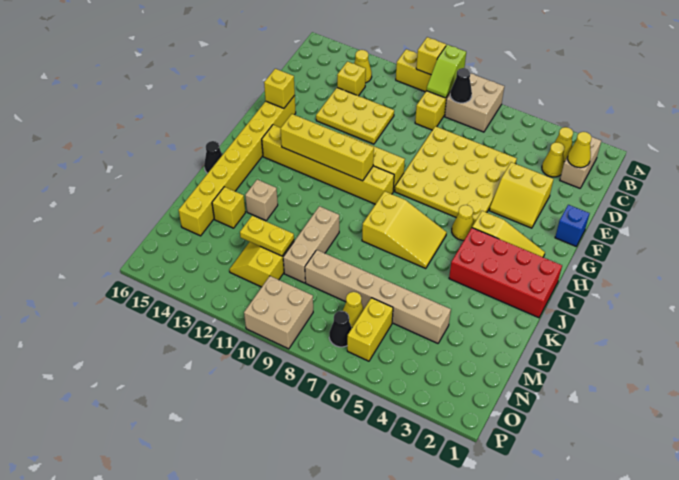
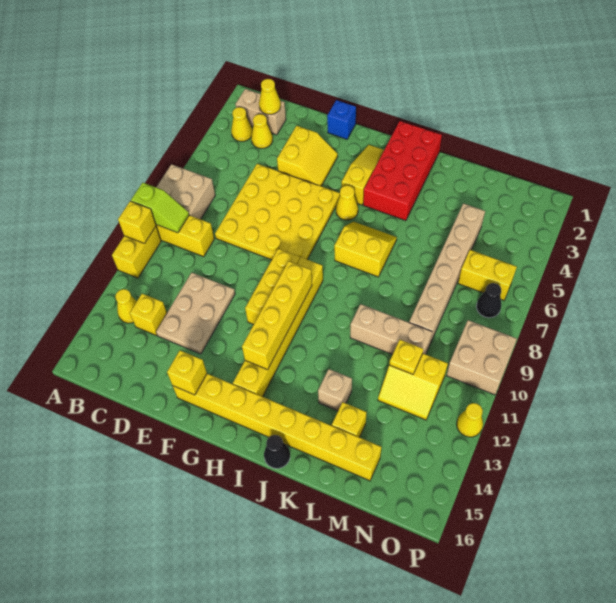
black cone B8 level 2 -> none
yellow plate D11:E13 level 1 -> tan plate D11:E13 level 1
yellow slope I6:J8 level 1 top 8 -> yellow slope I6:J7 level 1 top 7
yellow plate M11:M12 level 2 -> yellow plate M11 level 2
yellow cone N7 level 1 -> yellow cone P12 level 1

